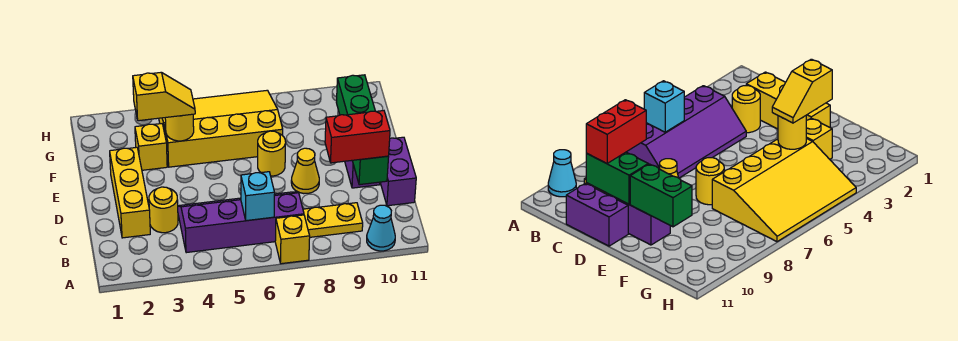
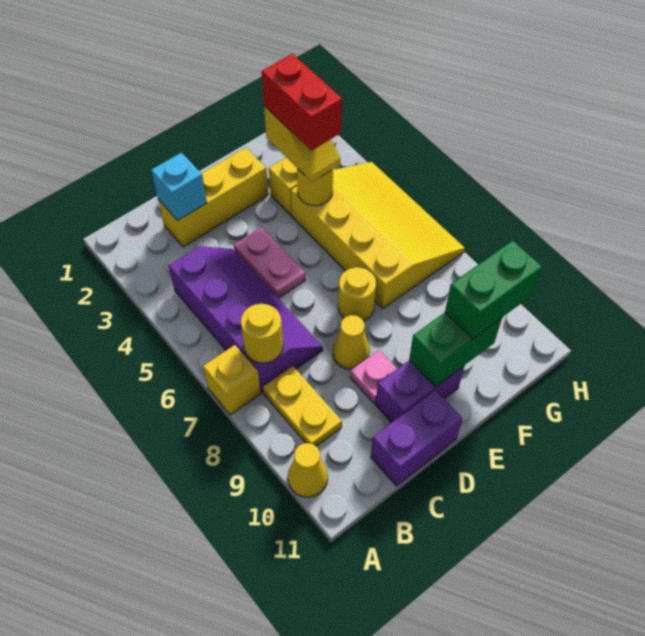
cyan cone A10 level 1 -> yellow cone A10 level 1
cyan brick B6 level 2 -> cyan brick C2 level 2
yellow round brick C3 level 1 -> yellow round brick B7 level 2
red brick C9:C10 level 3 -> red brick F3:F4 level 4
green brick C10:D10 level 2 -> green brick F10:G10 level 3
none -> pink plate D4:D5 level 1
none -> pink plate D9 level 1

